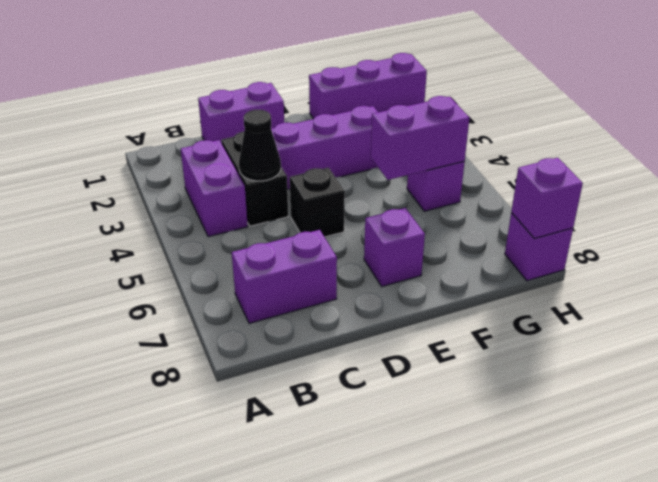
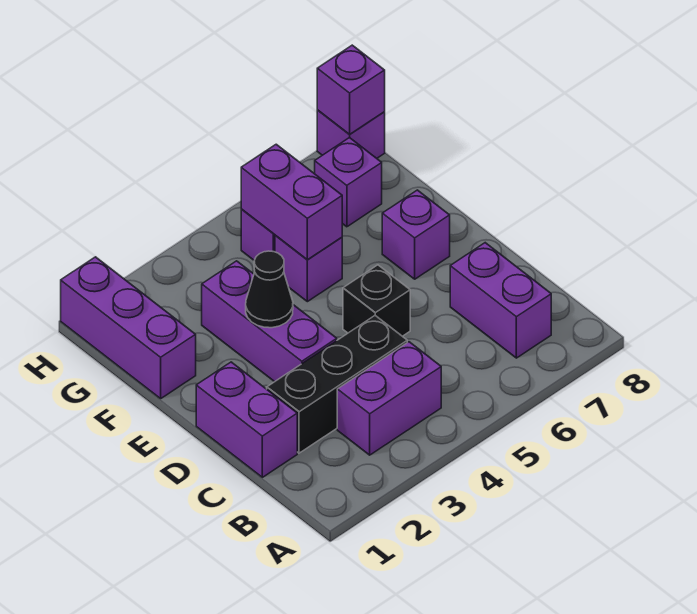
black brick C3:C4 level 1 -> black brick C2:C4 level 1
black cone C4 level 2 -> black cone E3 level 2
none -> purple brick F5 level 1
none -> purple brick G7 level 1

